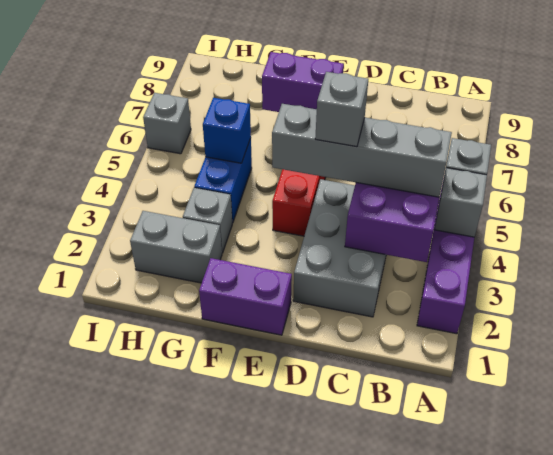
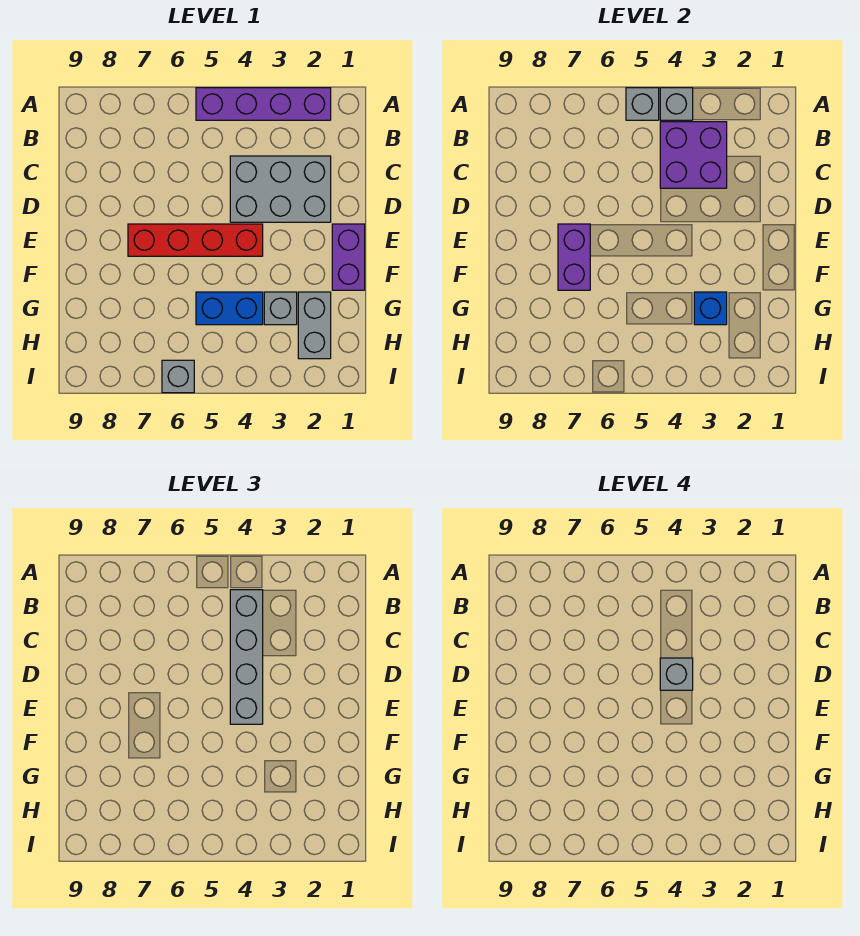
blue brick G5 level 2 -> blue brick G3 level 2

